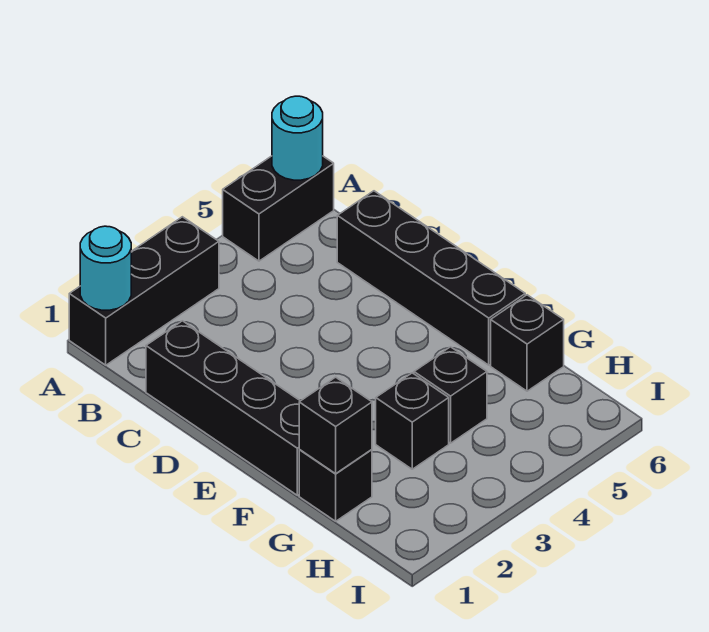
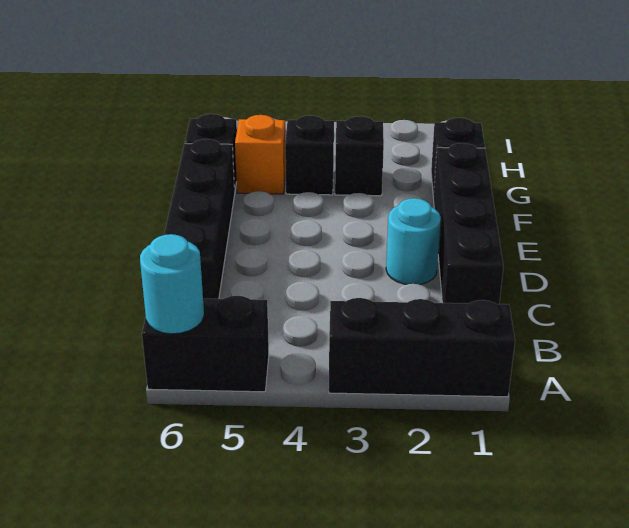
cyan round brick A1 level 2 -> cyan round brick D2 level 1
black brick G1 level 2 -> none
none -> orange brick G5 level 1

